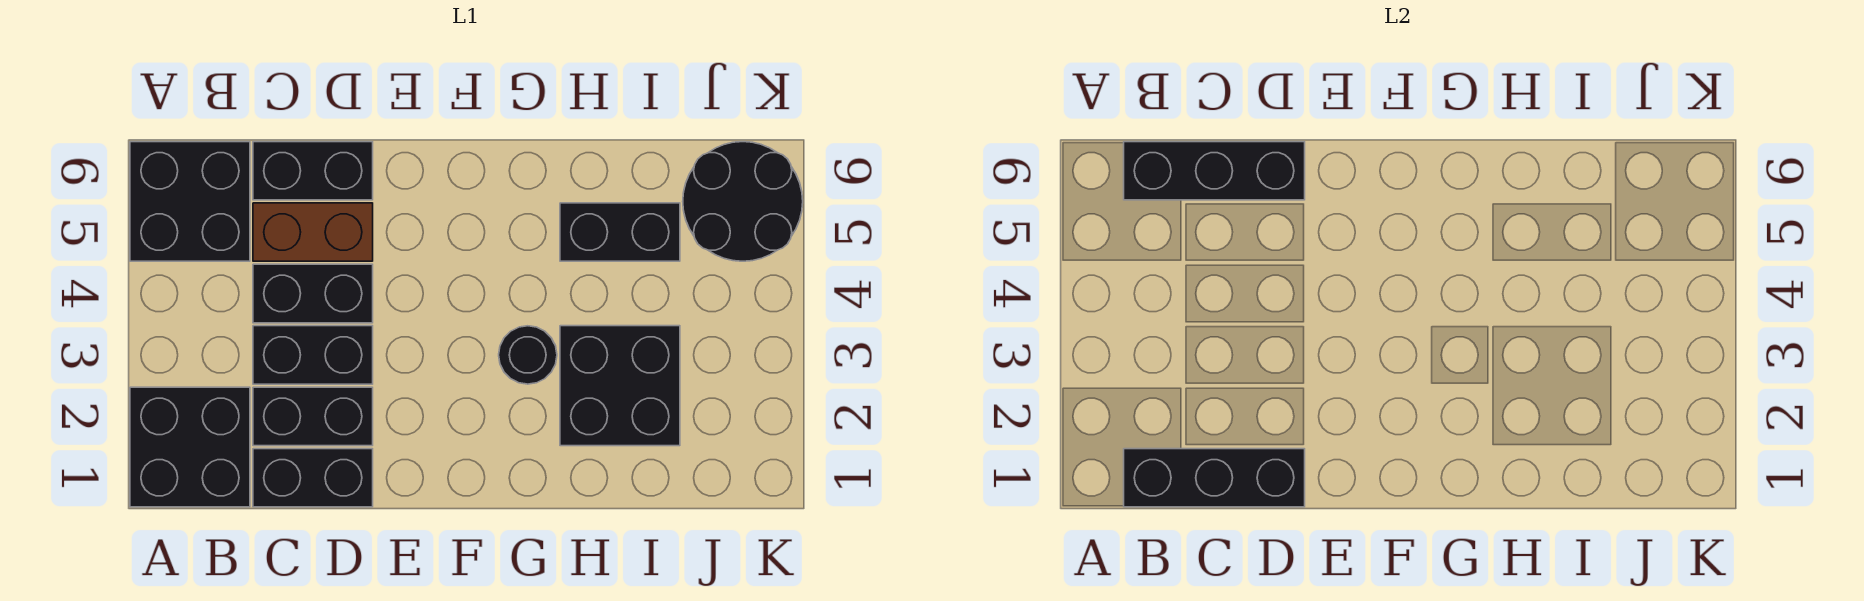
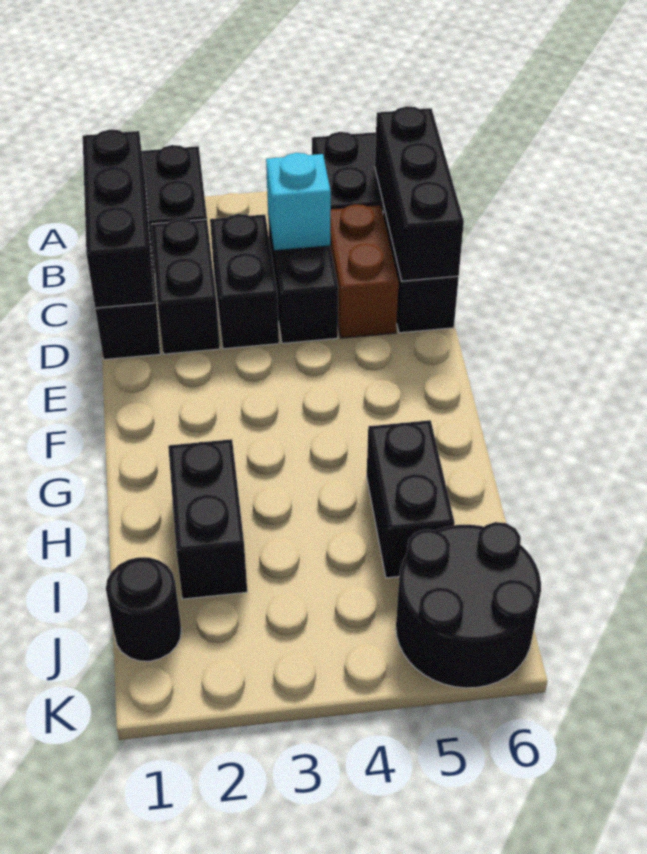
none -> cyan brick C4 level 2
black round brick G3 level 1 -> black round brick J1 level 1
black brick H2:I3 level 1 -> black brick H2:I2 level 1

